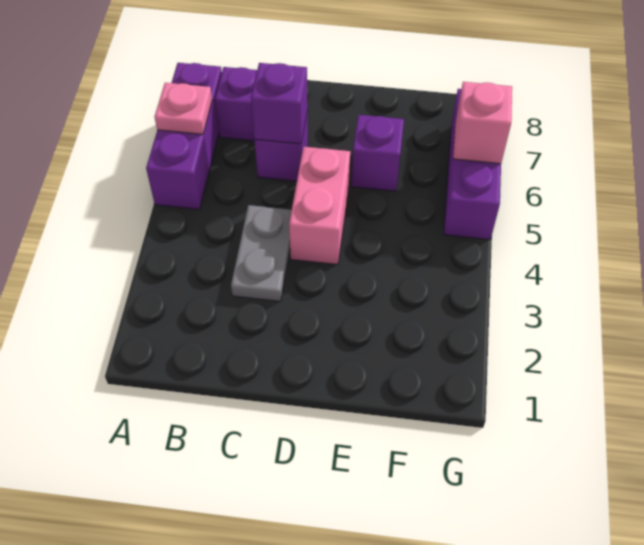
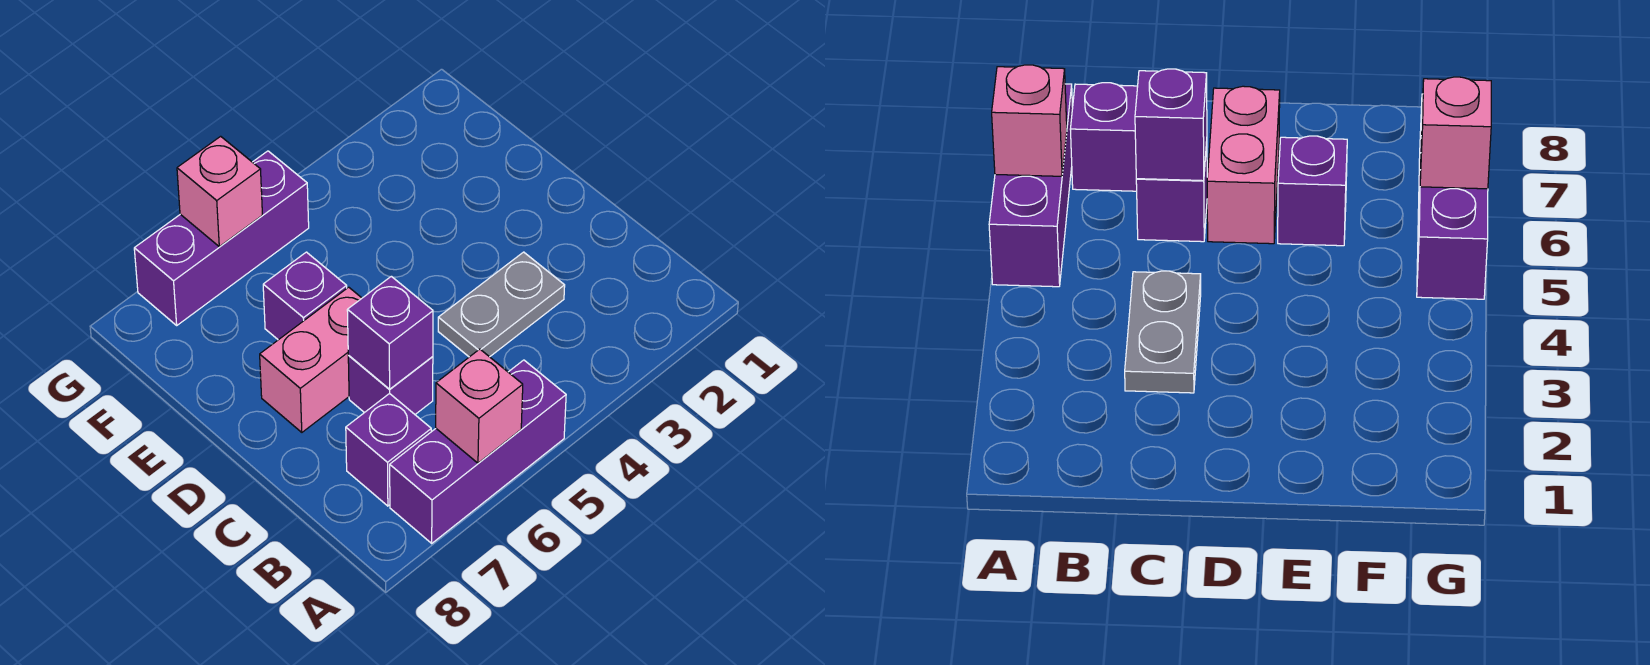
pink plate A6 level 2 -> pink brick A6 level 2
pink brick D4:D5 level 1 -> pink brick D6:D7 level 1

